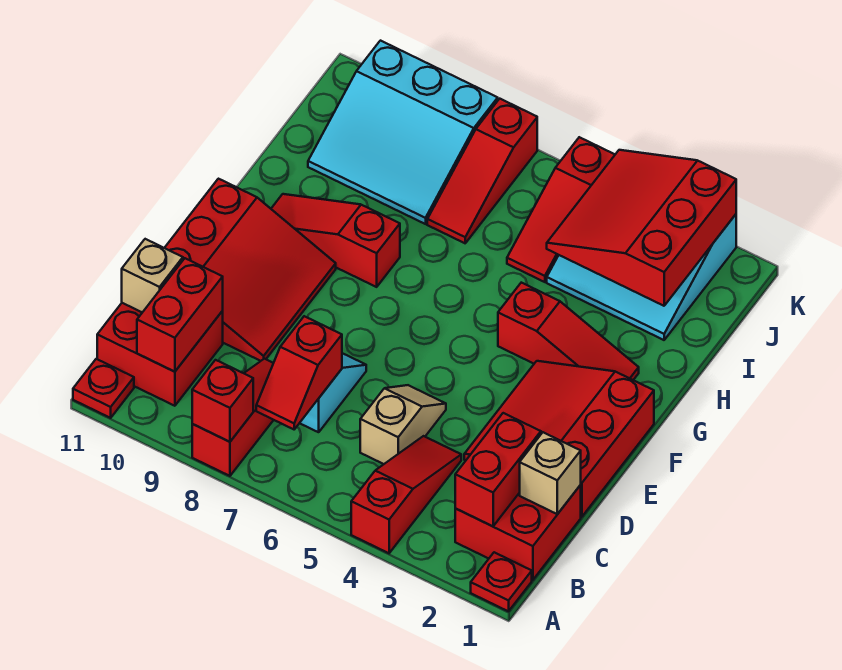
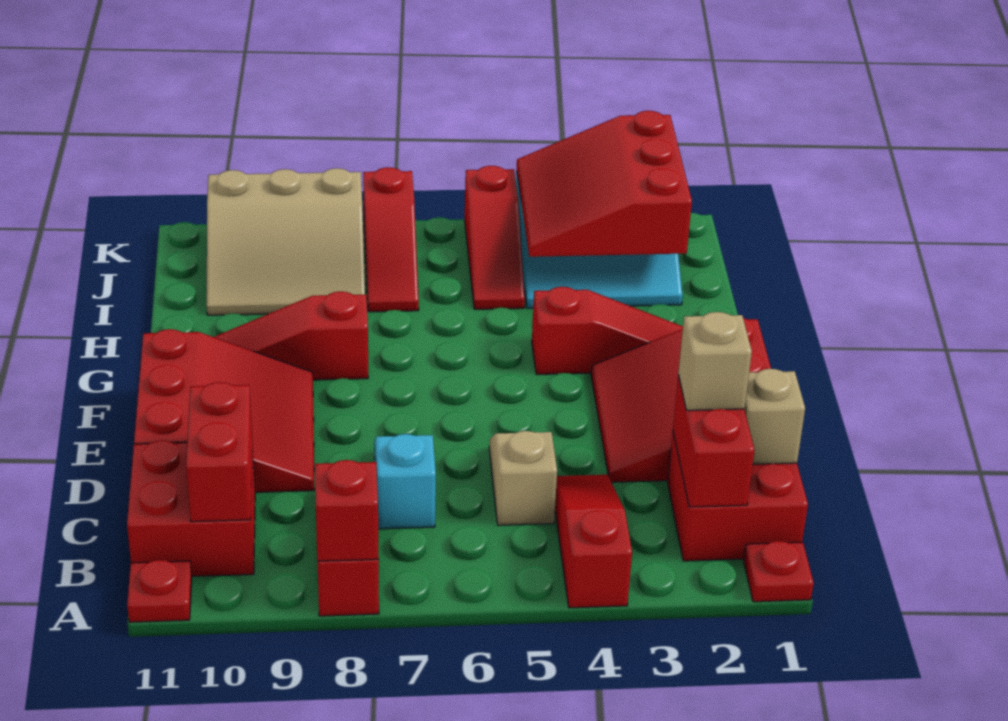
red slope B7:C7 level 2 top C -> none
tan brick C11 level 2 -> tan brick C2 level 3
cyan slope I8:K10 level 1 top K -> tan slope I8:K10 level 1 top K

